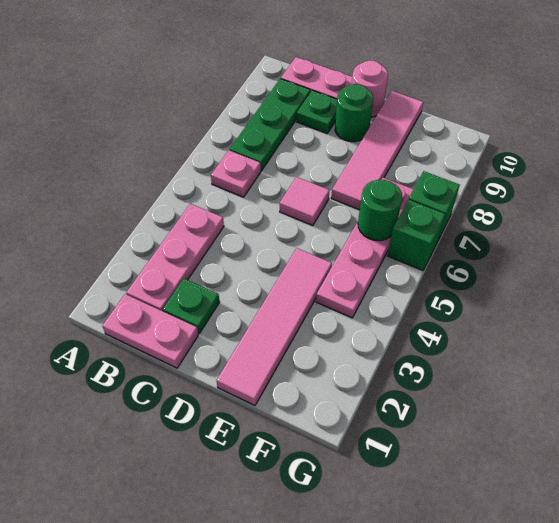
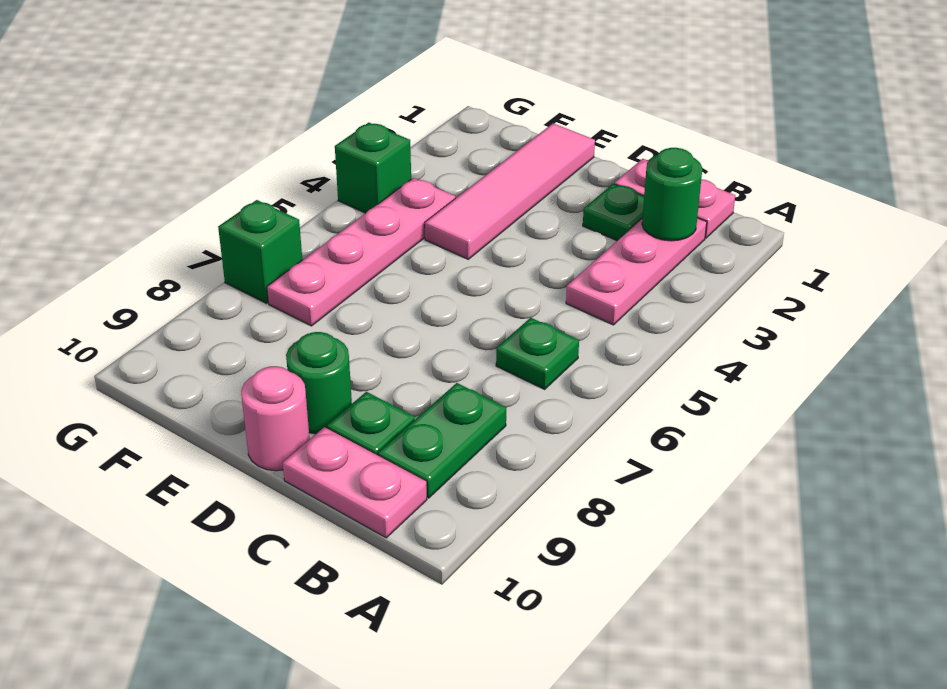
pink plate B6 level 1 -> green plate B6 level 1
green plate B7:B9 level 1 -> green plate B8:B9 level 1
pink tile D6 level 1 -> none
pink tile E7:E10 level 1 -> none
green round brick F6 level 2 -> green round brick B2 level 2
green brick G6 level 1 -> green brick G4 level 1

